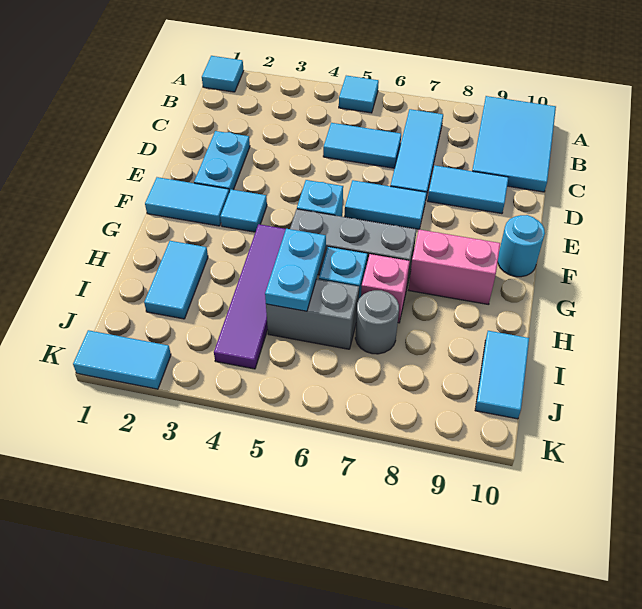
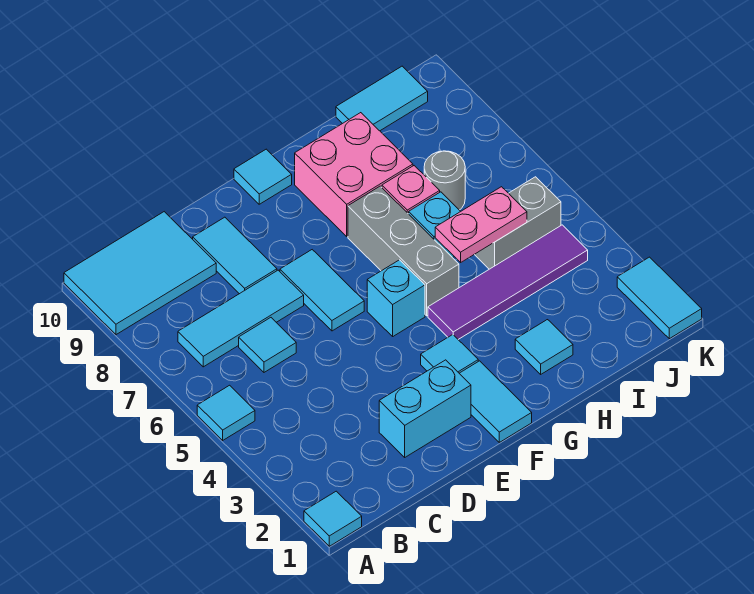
cyan tile C5:C6 level 1 -> cyan tile C6 level 1
cyan plate D2:E2 level 1 -> cyan brick D2:E2 level 1
cyan round brick F10 level 1 -> cyan tile F10 level 1
pink brick G8:G9 level 1 -> pink brick G8:H9 level 1
cyan tile H2:I2 level 1 -> cyan tile H2 level 1
cyan plate H5:I5 level 2 -> pink plate H5:I5 level 2
grey brick I5:I6 level 1 -> grey brick I5:J5 level 1

